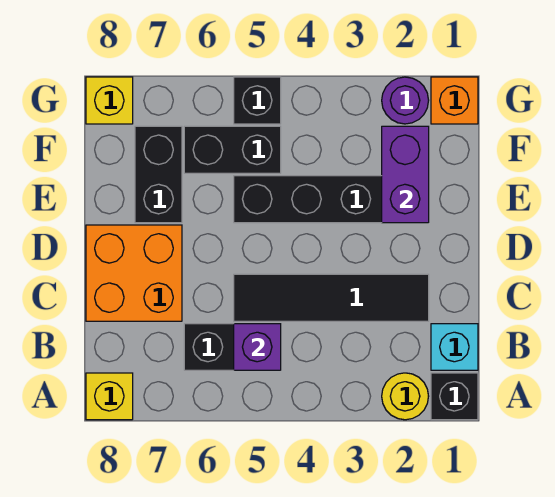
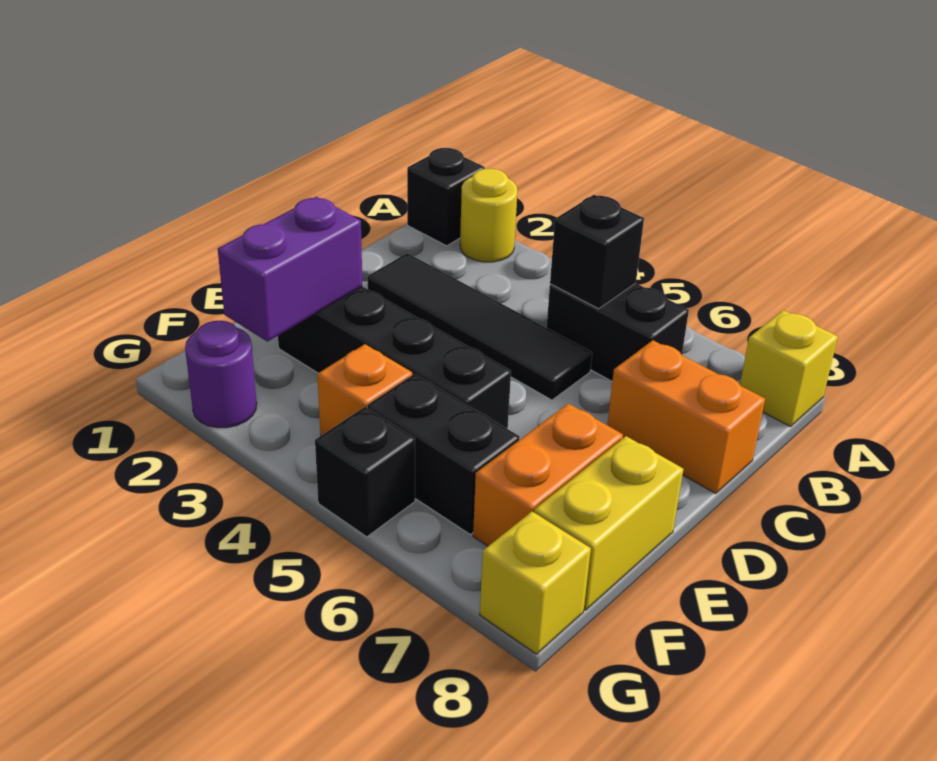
cyan brick B1 level 1 -> none
purple brick B5 level 2 -> black brick B5 level 2
orange brick C7:D8 level 1 -> orange brick C7:C8 level 1
black brick E7:F7 level 1 -> orange brick E7:F7 level 1
none -> yellow brick E8:F8 level 1
orange brick G1 level 1 -> orange brick F4 level 1

